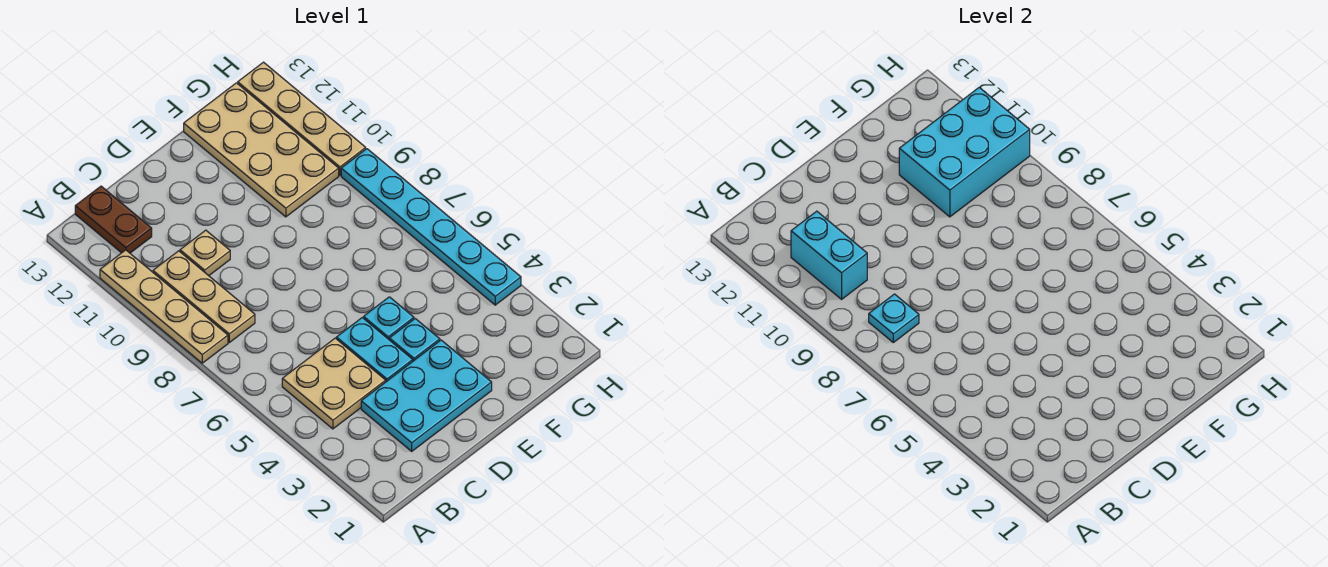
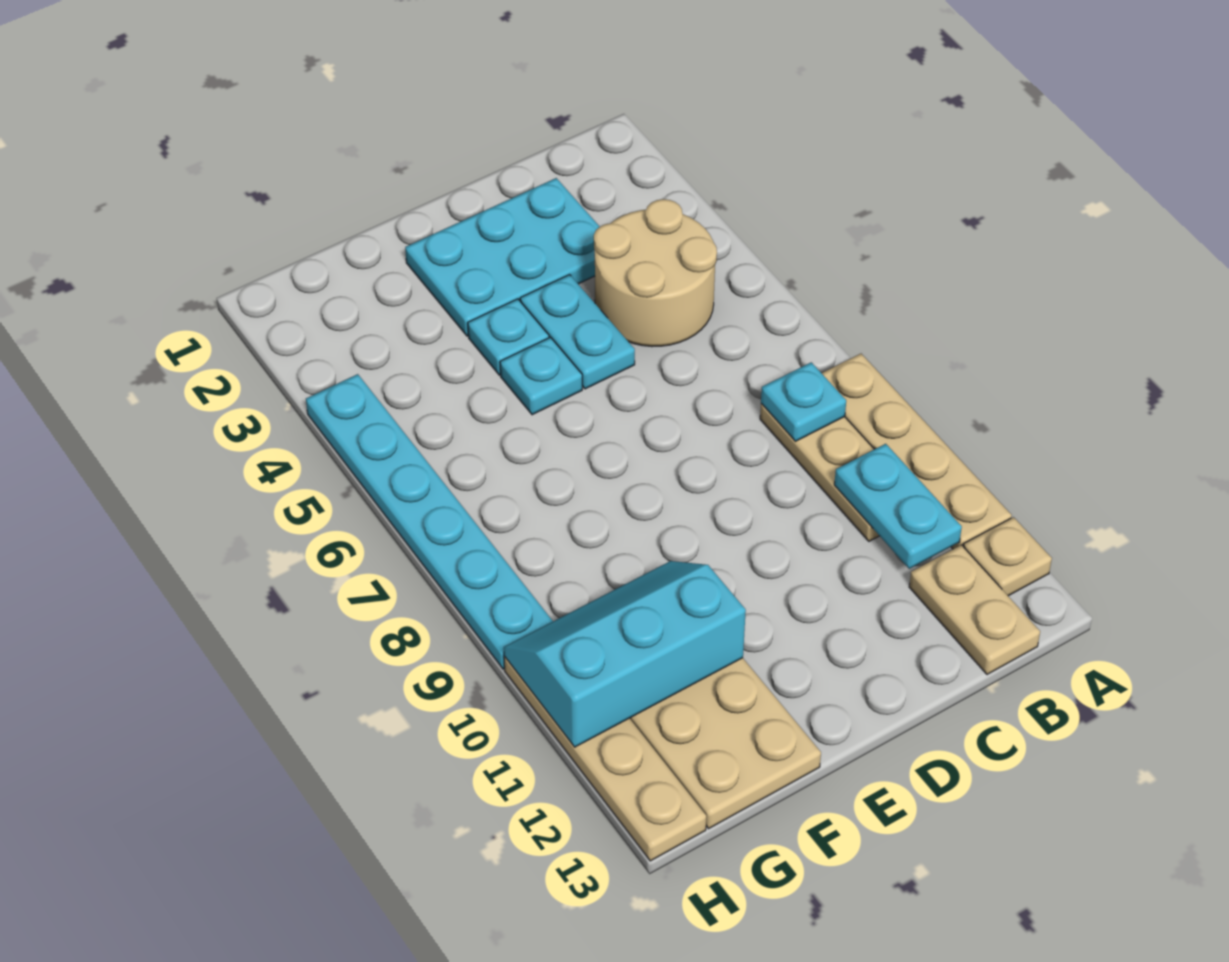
tan plate B4:C5 level 1 -> tan round brick B4:C5 level 1
cyan brick B10:B11 level 2 -> cyan plate B10:B11 level 2
brown plate B12:B13 level 1 -> tan plate B12:B13 level 1
tan plate C10 level 1 -> tan plate A12 level 1
cyan brick F10:H11 level 2 -> cyan slope F10:H11 level 2 top 11

